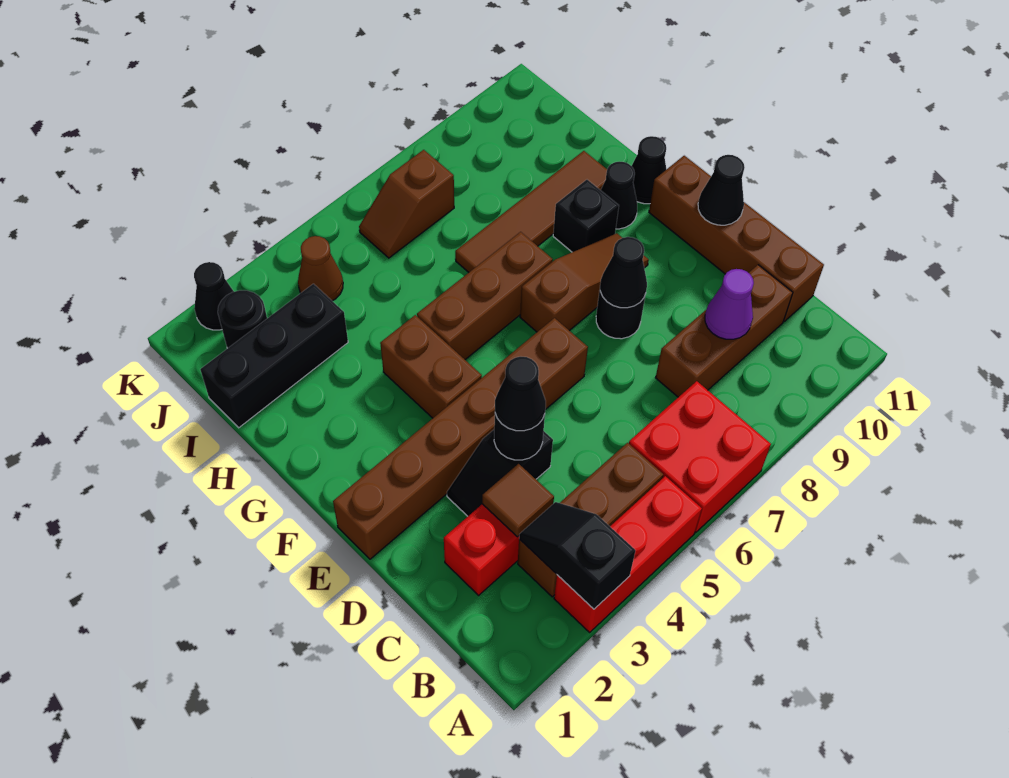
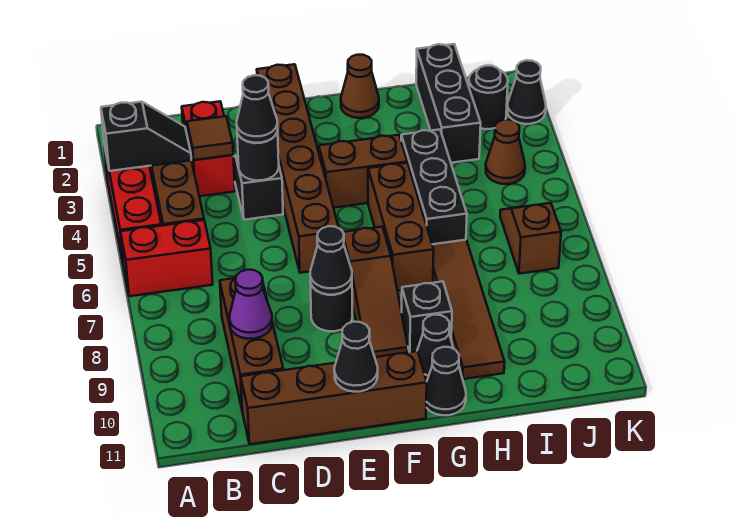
red brick A6:B7 level 1 -> red brick A6:B6 level 1
none -> brown cone G1 level 1
none -> black brick H4:H6 level 1

